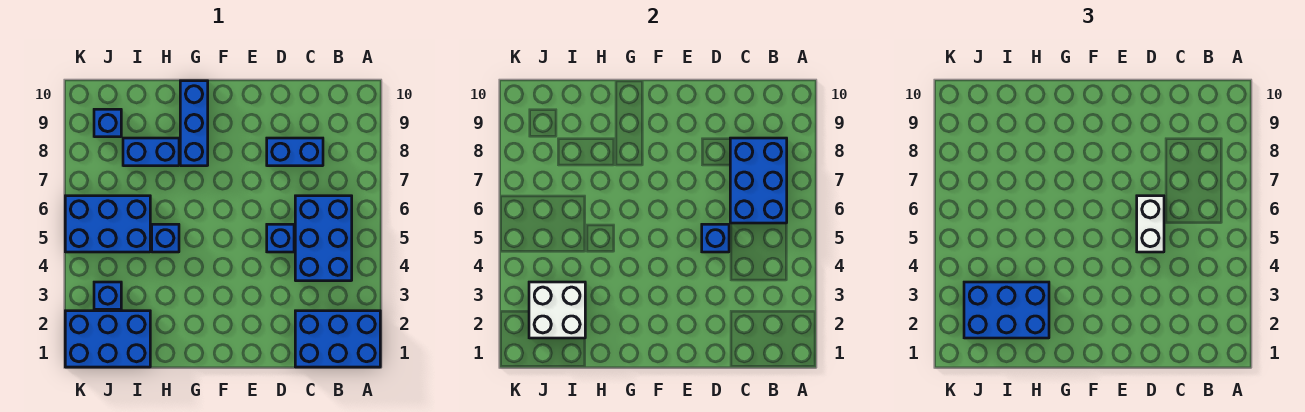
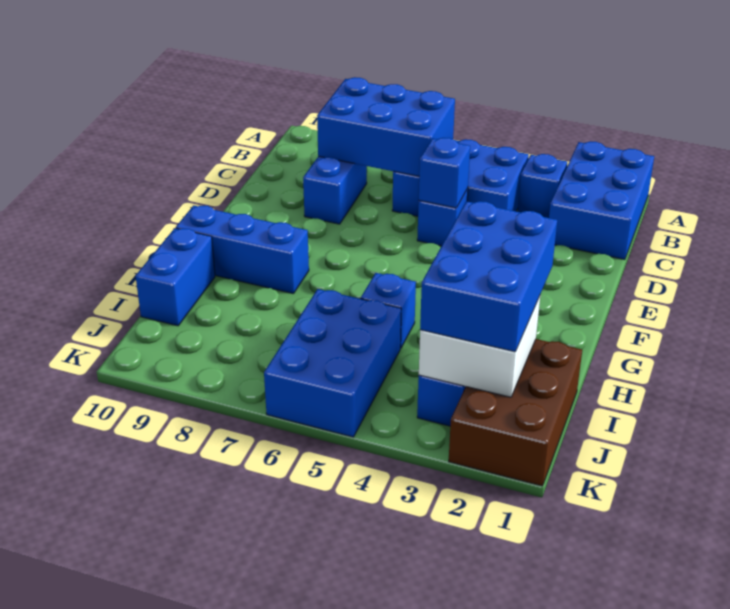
white brick D5:D6 level 3 -> none
blue brick H8:I8 level 1 -> blue brick H10:I10 level 1
blue brick I1:K2 level 1 -> brown brick I1:K2 level 1
blue brick J9 level 1 -> blue brick B3 level 1

